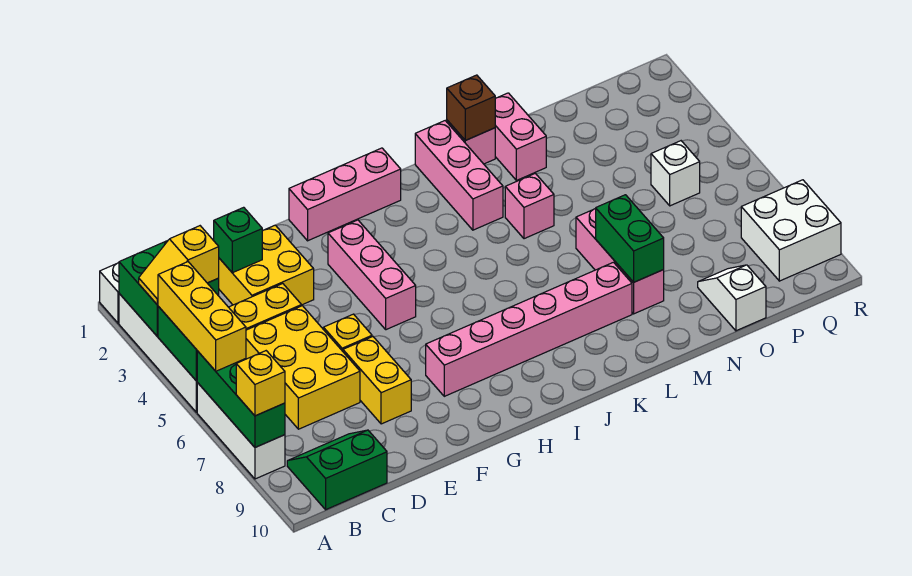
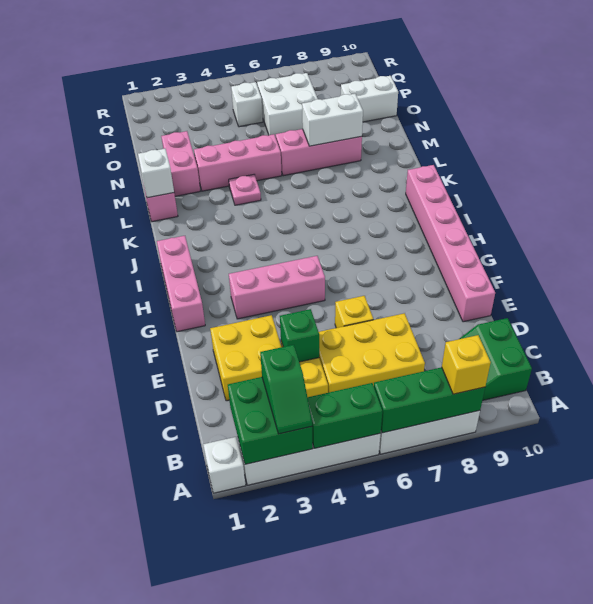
yellow slope A3:B3 level 3 top B -> green slope A3:B3 level 3 top B
yellow brick A4:A6 level 3 -> none
green brick D2 level 2 -> green brick D4 level 2
yellow brick E7:E8 level 1 -> none
pink brick G8:L8 level 1 -> pink brick E10:J10 level 1
pink brick K1:K3 level 1 -> pink brick M3:M5 level 1
brown brick L1 level 2 -> white brick L1 level 2
pink brick L4 level 1 -> pink plate L4 level 1
pink brick M1:M2 level 1 -> pink brick M2:N2 level 1
green brick M7:M8 level 2 -> white brick M7:M8 level 2
white slope O9:O10 level 1 top 10 -> white brick O9:O10 level 1
white brick Q8:R9 level 1 -> white brick O6:P7 level 1

